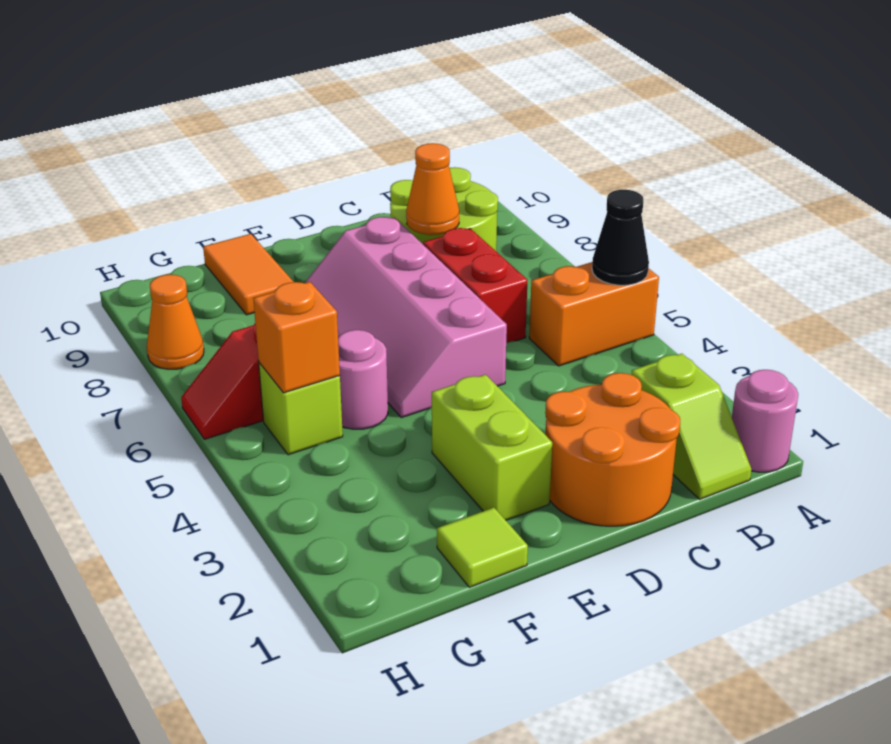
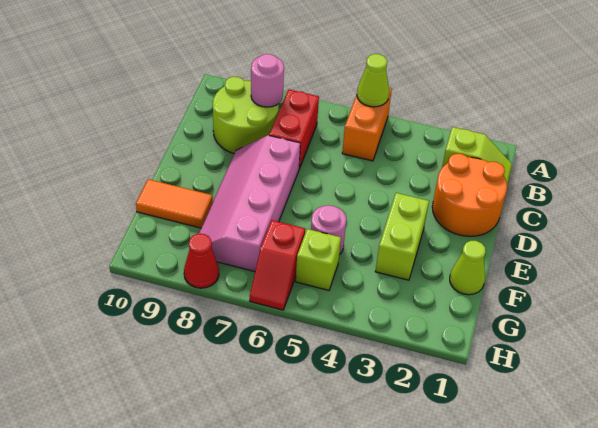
pink round brick A1 level 1 -> pink round brick B8 level 2
black cone A5 level 2 -> lime cone A5 level 2
red brick C6:C7 level 1 -> red brick B7:C7 level 1
orange cone C8 level 2 -> none
pink slope D5:E8 level 1 top D -> pink slope D7:G8 level 1 top 7
lime brick E2:E3 level 1 -> lime brick E3:F3 level 1
lime tile F1 level 1 -> lime cone F1 level 1
orange brick G5 level 2 -> none
orange cone H8 level 1 -> red cone H8 level 1

